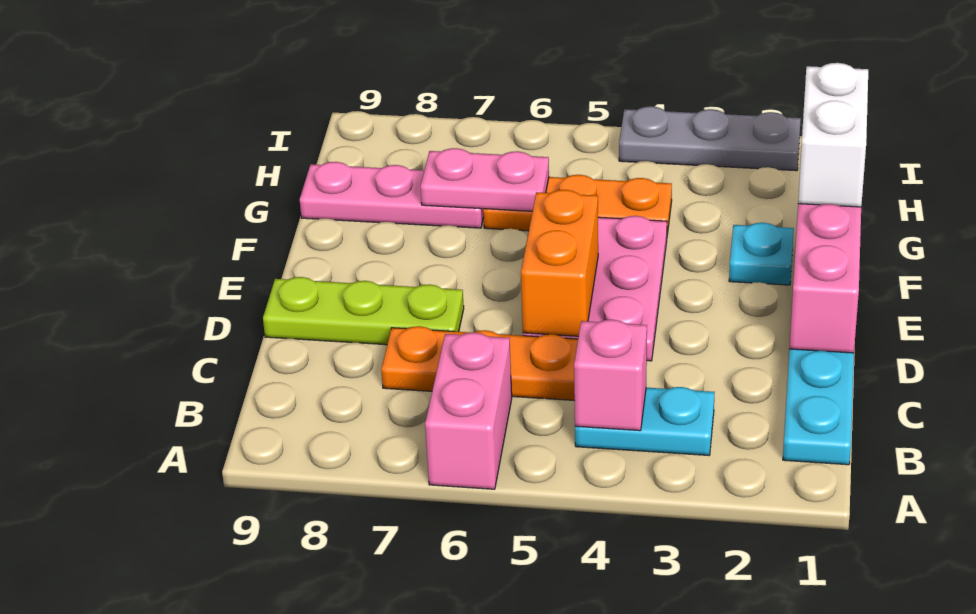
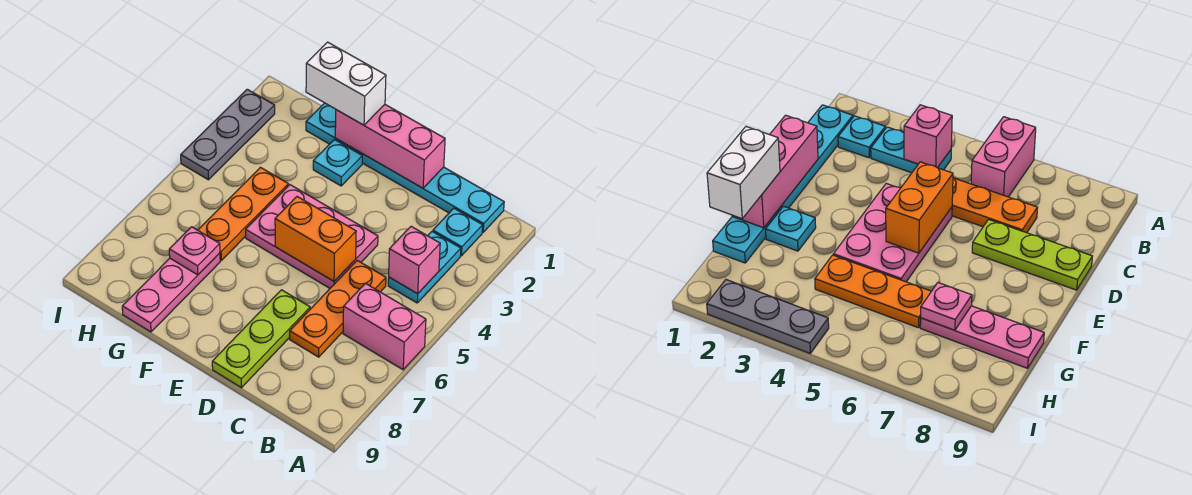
none -> cyan plate B2 level 1
pink plate G6:G7 level 2 -> pink plate G7 level 2

